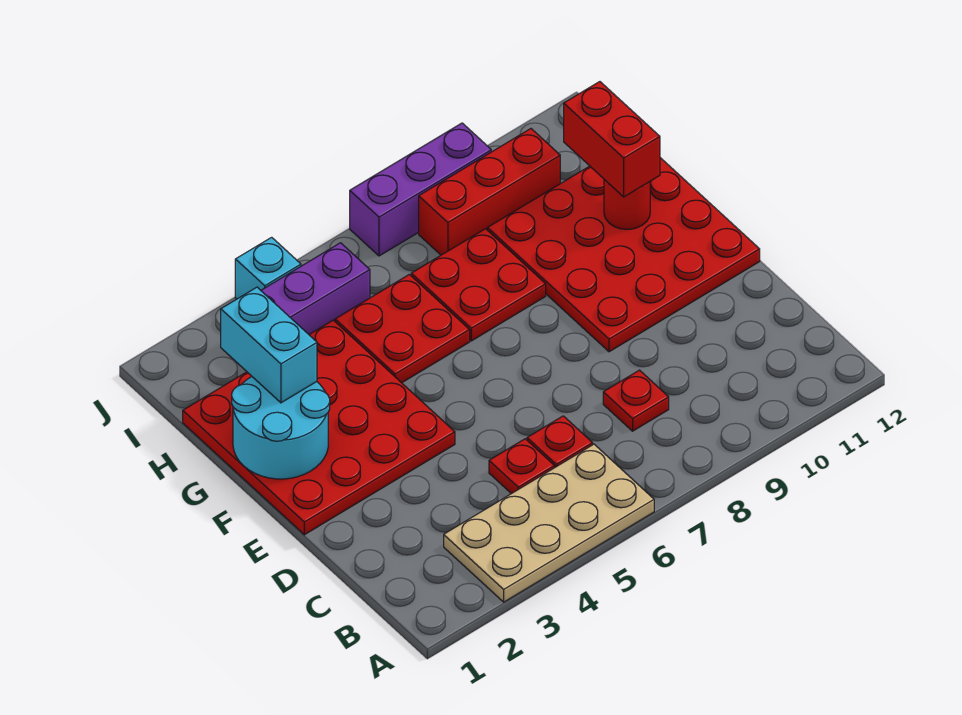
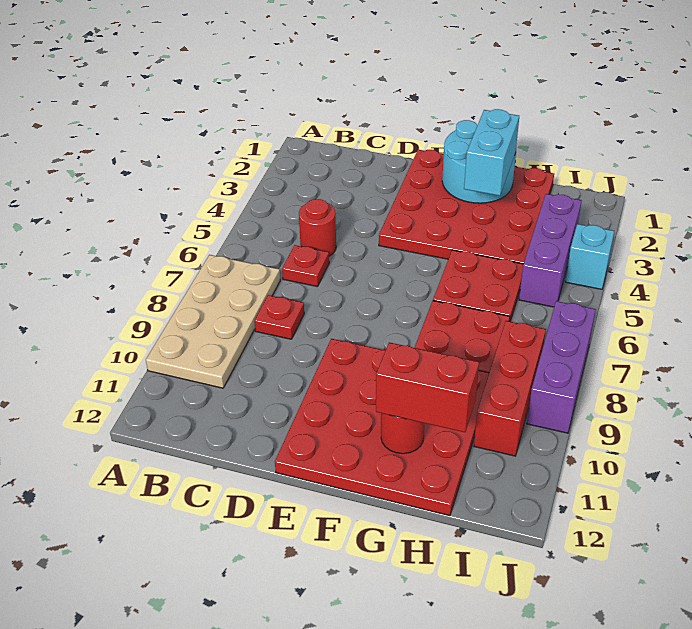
tan plate A3:B6 level 1 -> tan plate A7:B10 level 1
red plate C5 level 1 -> red round brick C5 level 1
cyan brick G2:H2 level 3 -> cyan brick G2:G3 level 3

